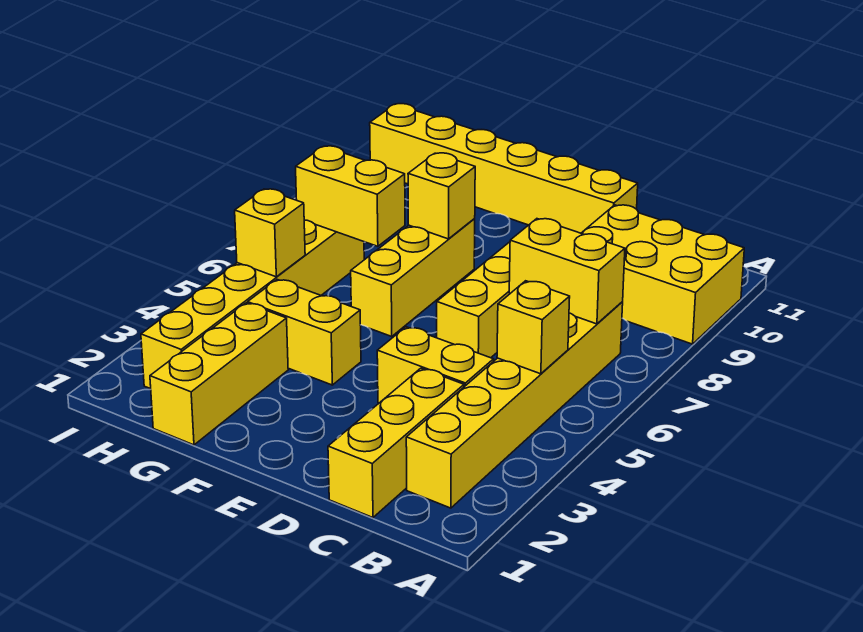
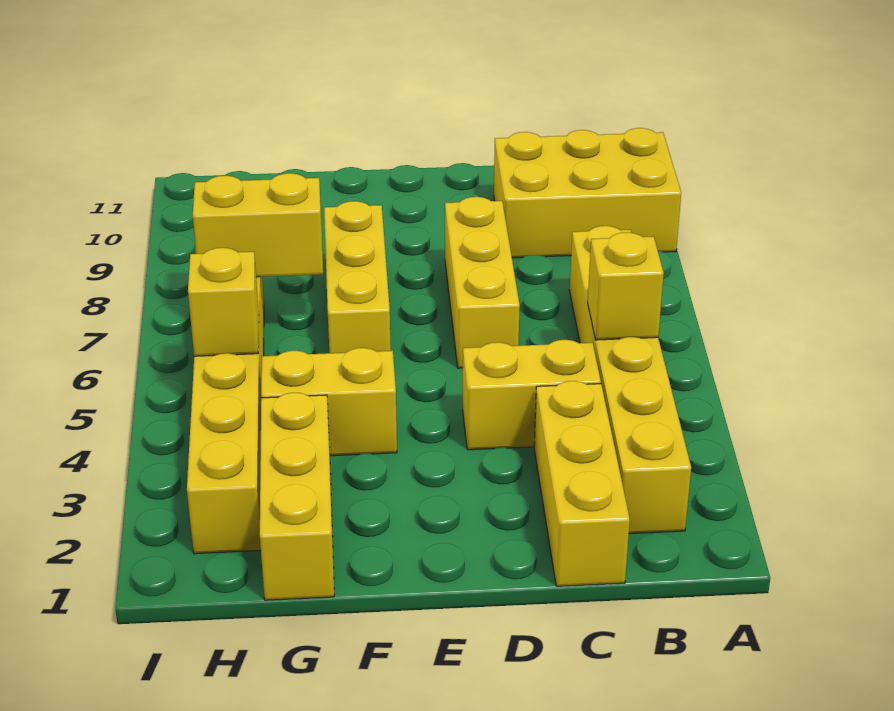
yellow brick B7:C7 level 2 -> none
yellow brick D11:I11 level 1 -> none
yellow brick F8 level 2 -> none

